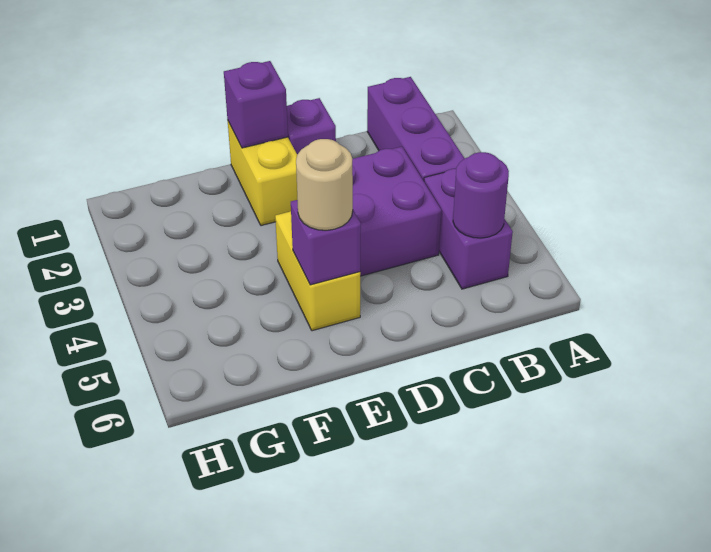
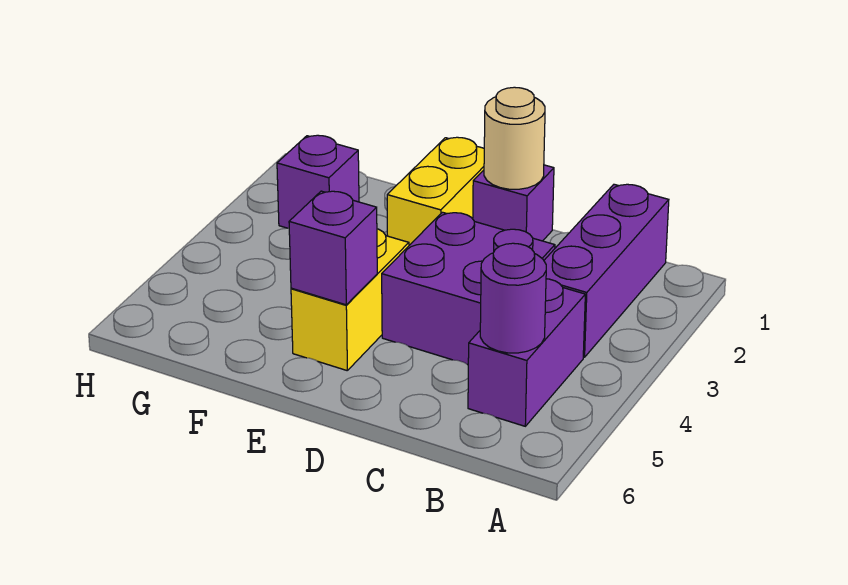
purple brick E1 level 2 -> purple brick G2 level 1
tan round brick E5 level 3 -> tan round brick D1 level 2

